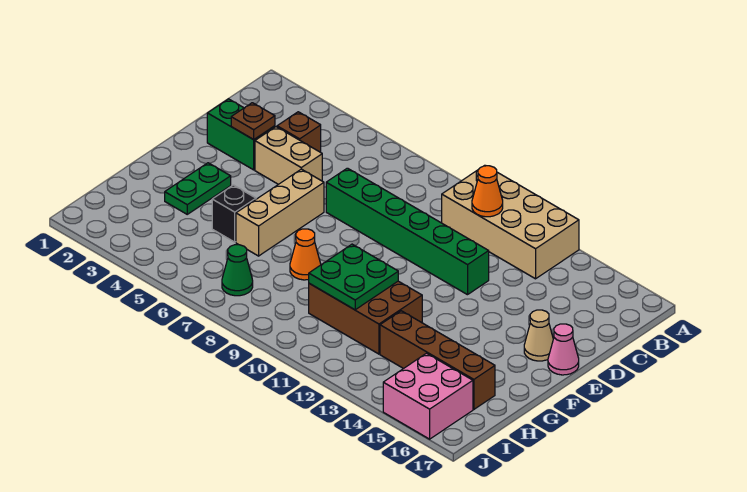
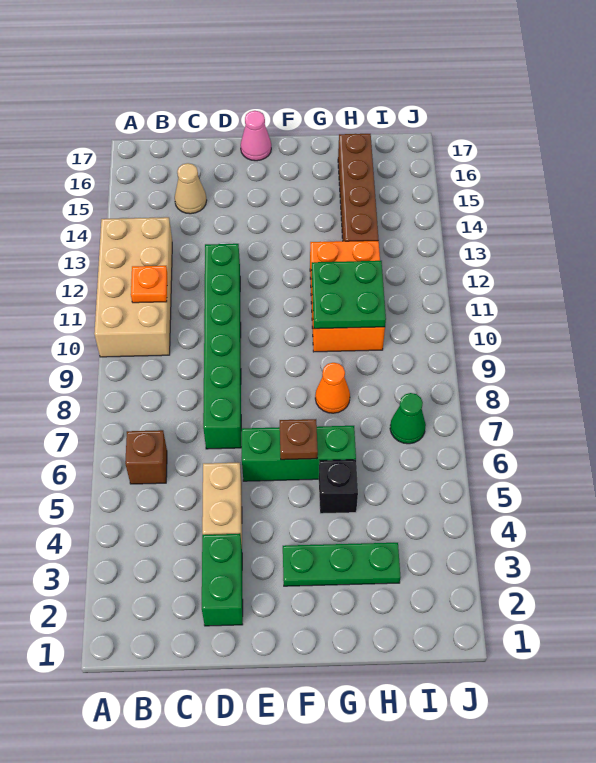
orange cone B11 level 2 -> orange plate B11 level 2
brown brick C4 level 1 -> brown brick B6 level 1
brown plate D3 level 2 -> brown plate F6 level 2
tan brick E6:G6 level 1 -> green brick E6:G6 level 1
tan cone E16 level 1 -> tan cone C15 level 1
green plate F3:G3 level 1 -> green plate F3:H3 level 1
brown brick G10:H12 level 1 -> orange brick G10:H12 level 1
pink brick I15:J16 level 1 -> none

